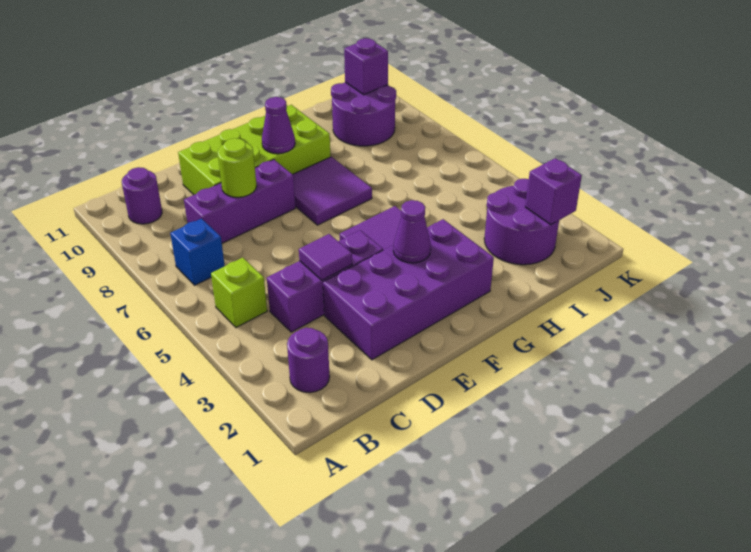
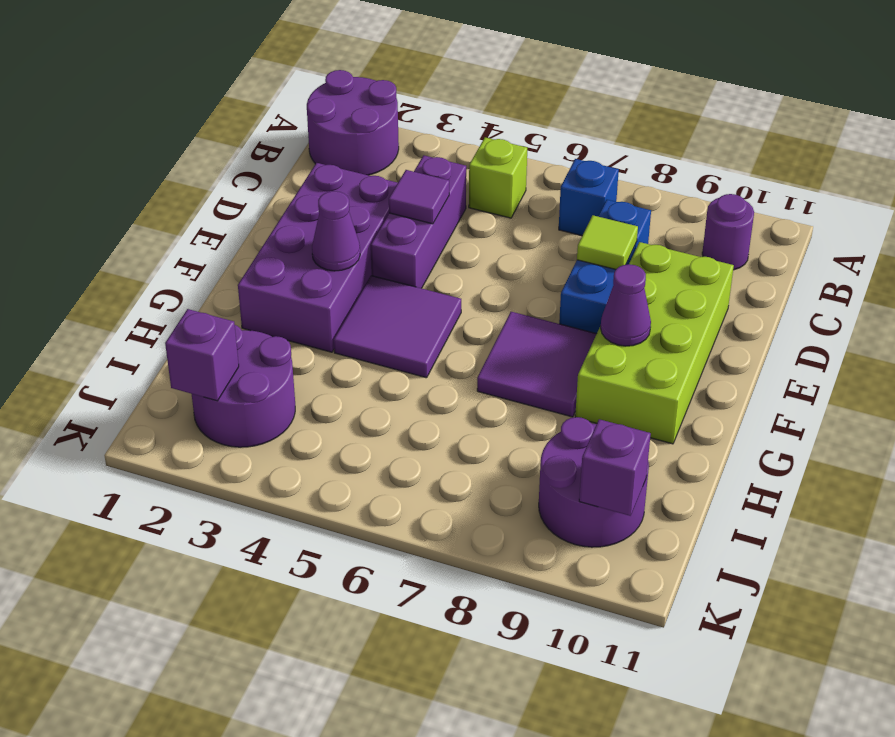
purple round brick B2 level 1 -> purple round brick A1:B2 level 1
purple brick C8:E8 level 1 -> blue brick C8:E8 level 1
lime round brick D8 level 2 -> lime tile D8 level 2

